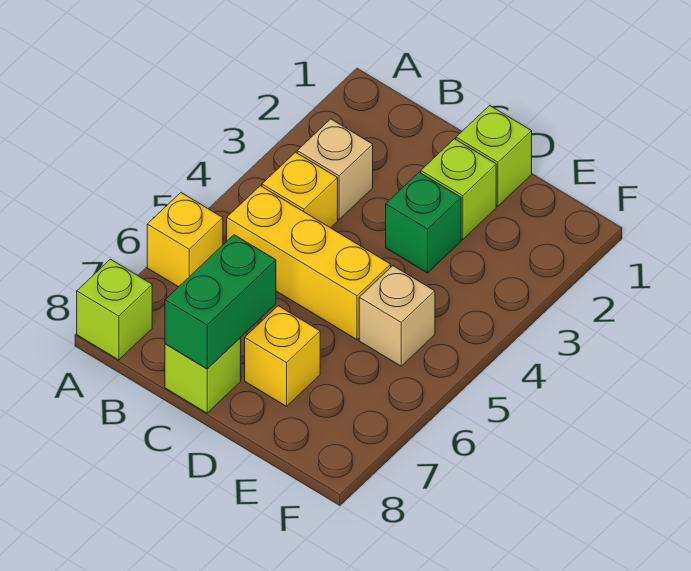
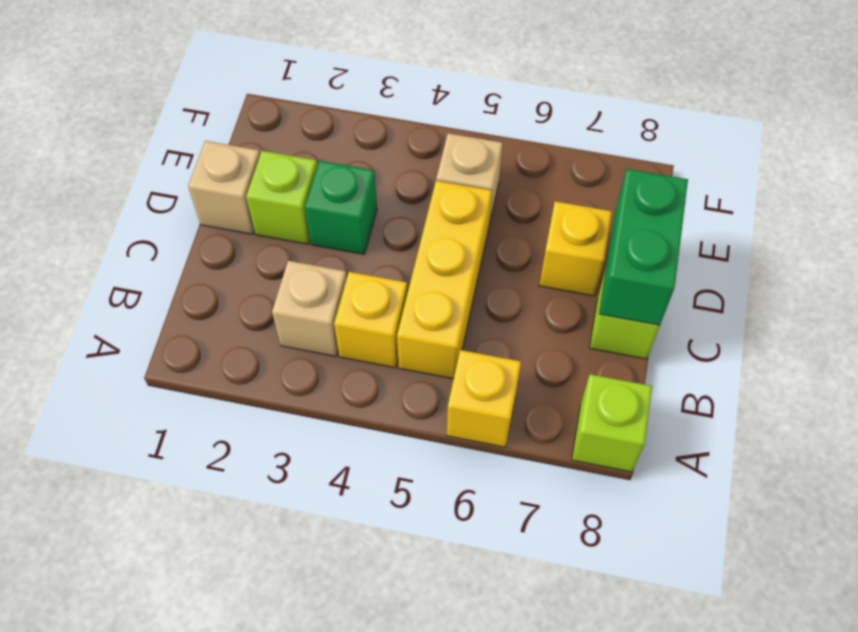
green brick C7:C8 level 2 -> green brick C8:D8 level 2
lime brick D1 level 1 -> tan brick D1 level 1

